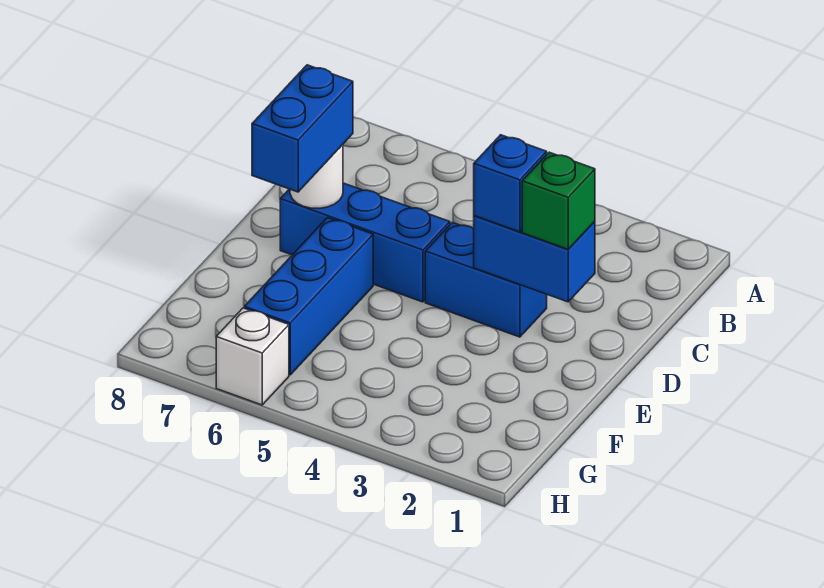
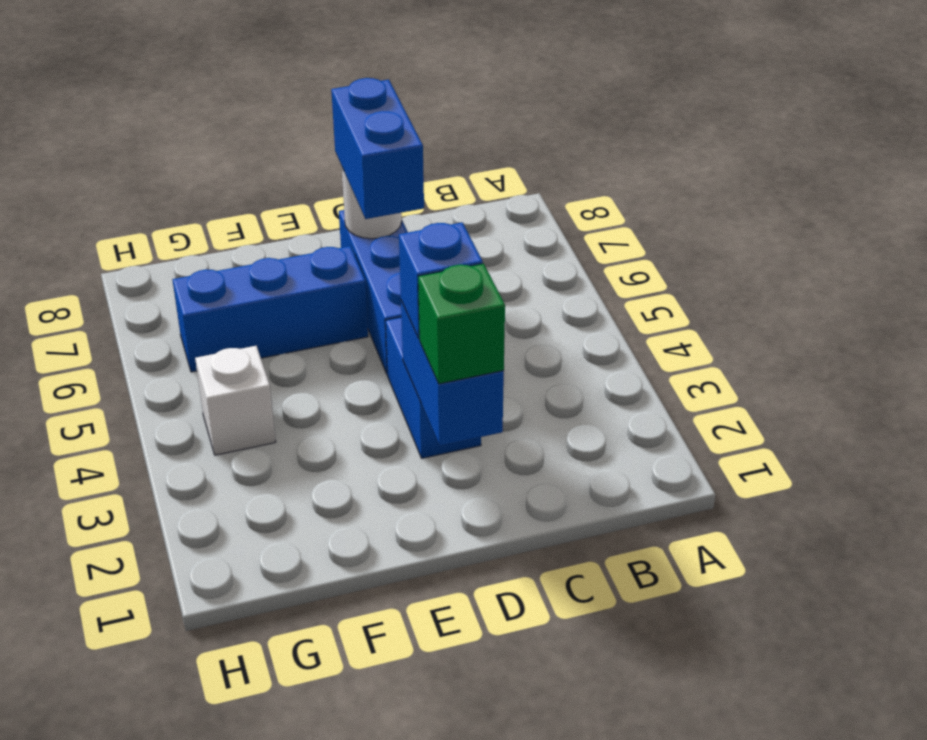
blue brick D7:E7 level 3 -> blue brick D6:D7 level 3
white brick H6 level 1 -> white brick G4 level 1

